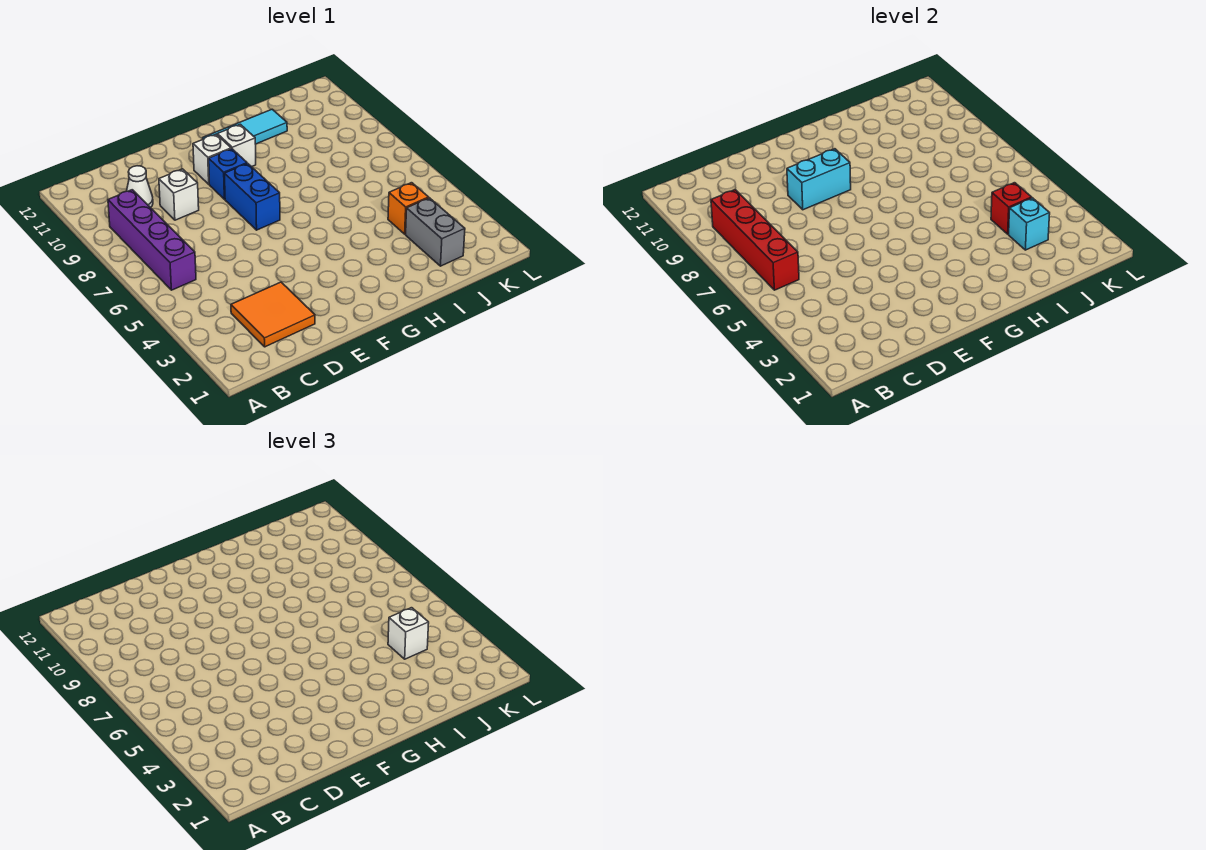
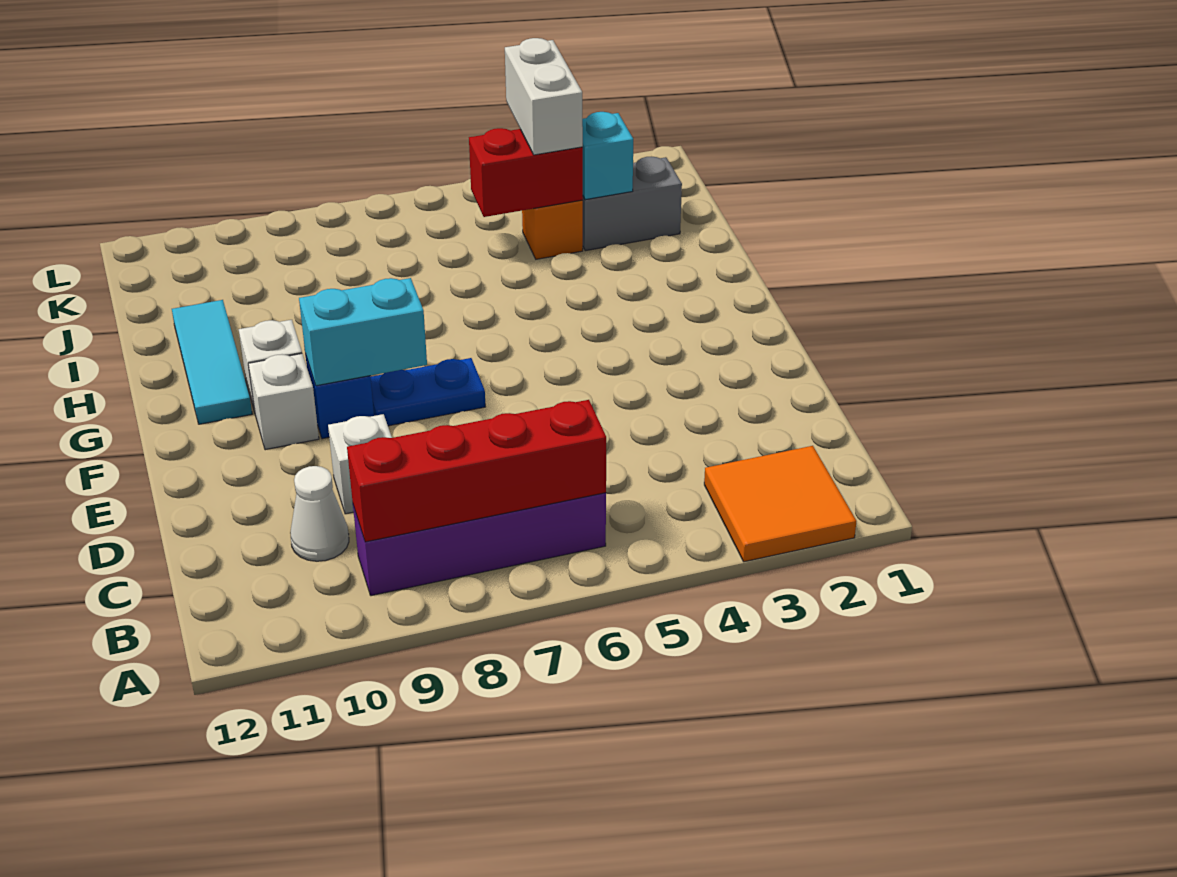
orange tile C2:D3 level 1 -> orange tile A2:B3 level 1
cyan brick E9:F9 level 2 -> cyan brick F8:F9 level 2
blue brick F7:F8 level 1 -> blue plate F7:F8 level 1
red brick J4 level 2 -> red brick J4:J5 level 2
white brick J4 level 3 -> white brick J4:K4 level 3

